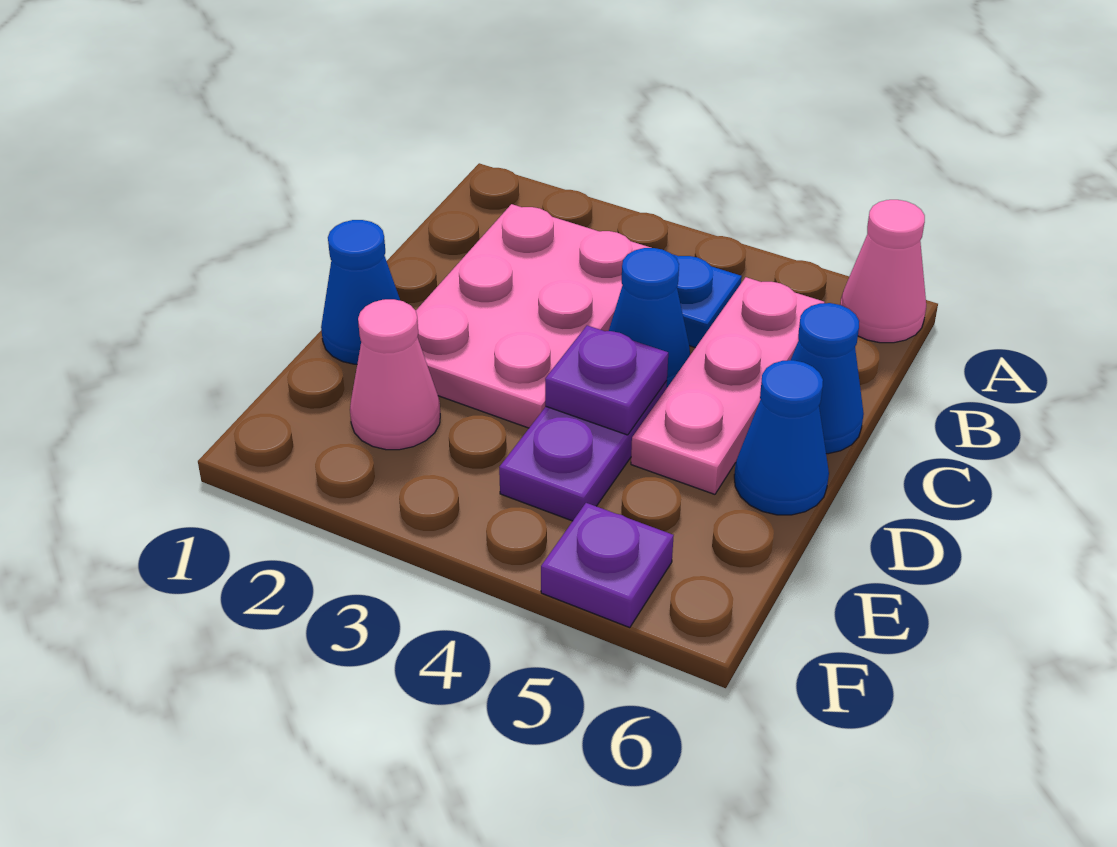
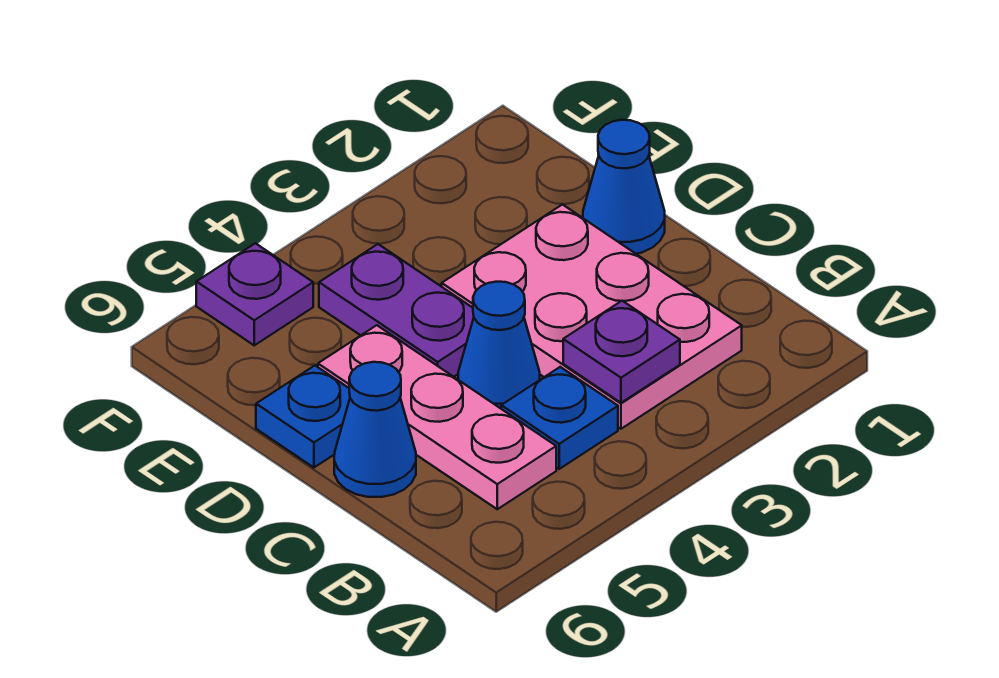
pink cone A6 level 1 -> none
purple plate D4 level 2 -> purple plate B3 level 2
blue cone D6 level 1 -> blue plate D6 level 1
pink cone E2 level 1 -> none

